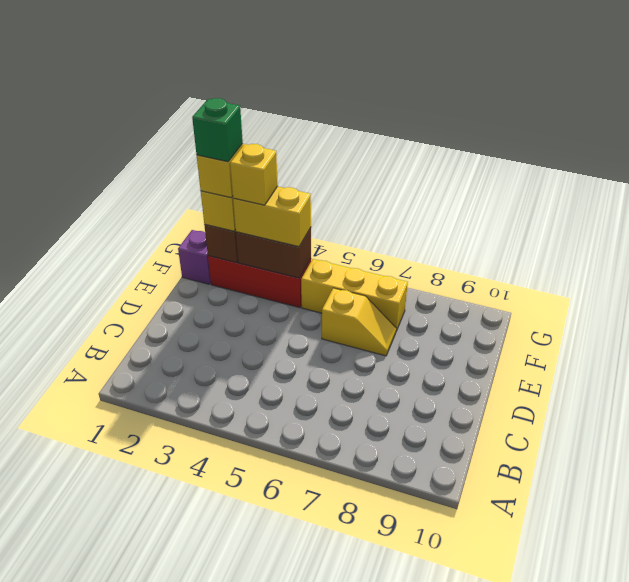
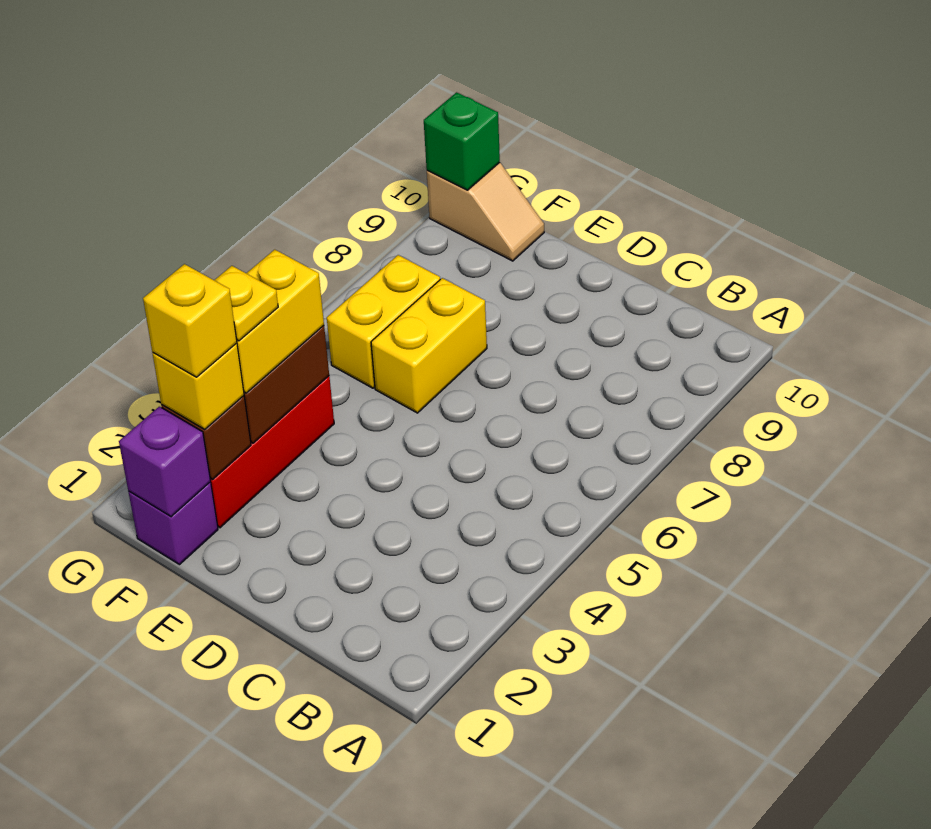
yellow slope E6:E7 level 1 top 6 -> yellow brick E6:E7 level 1
none -> purple brick F1 level 2
green brick F2 level 5 -> green brick G10 level 2
yellow brick F3 level 4 -> yellow plate F3 level 4
yellow brick F5:F7 level 1 -> yellow brick F6:F7 level 1
none -> tan slope F10:G10 level 1 top G

